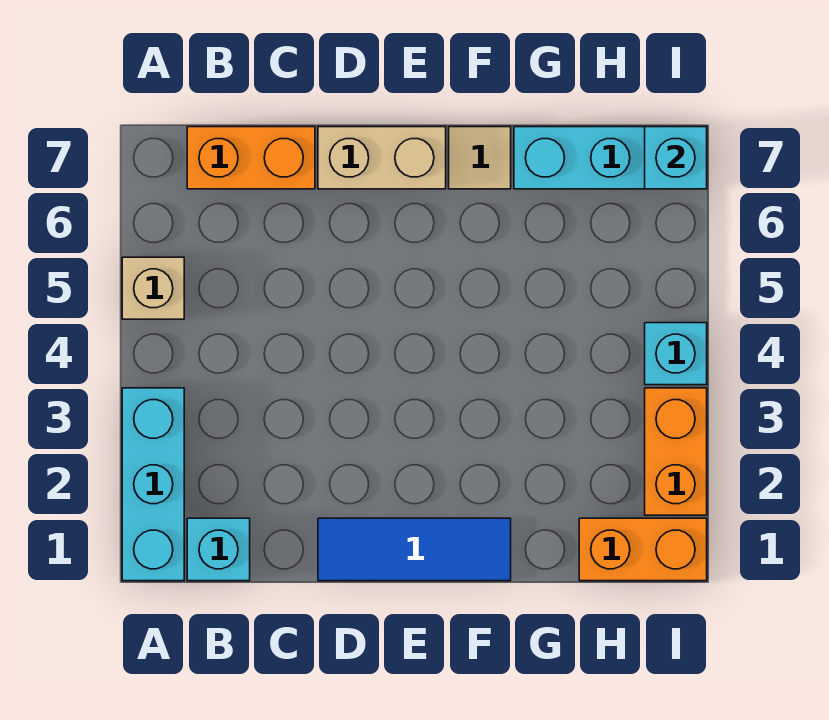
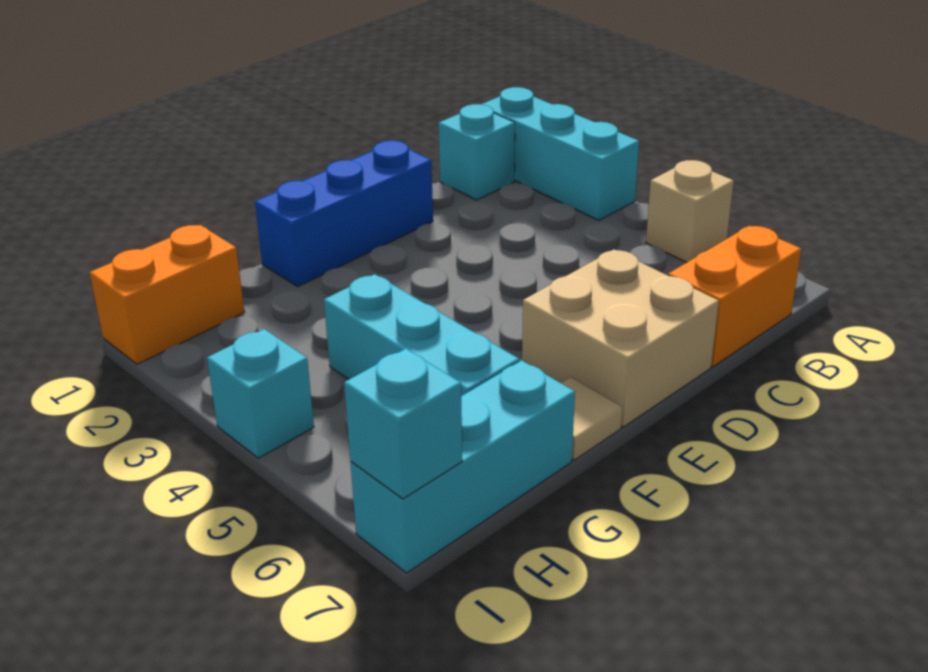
blue tile D1:F1 level 1 -> blue brick D1:F1 level 1
tan brick D7:E7 level 1 -> tan brick D6:E7 level 1
none -> cyan brick G4:G6 level 1
orange brick I2:I3 level 1 -> none

